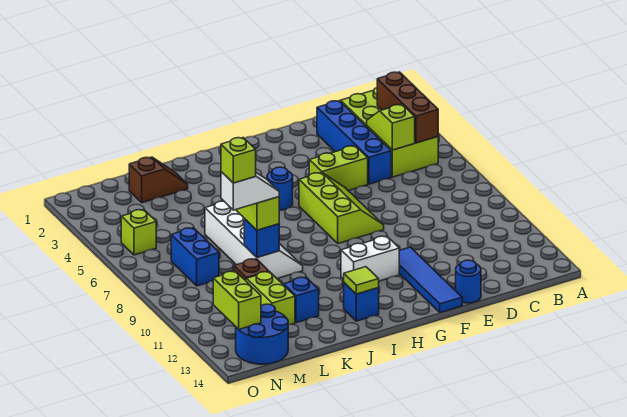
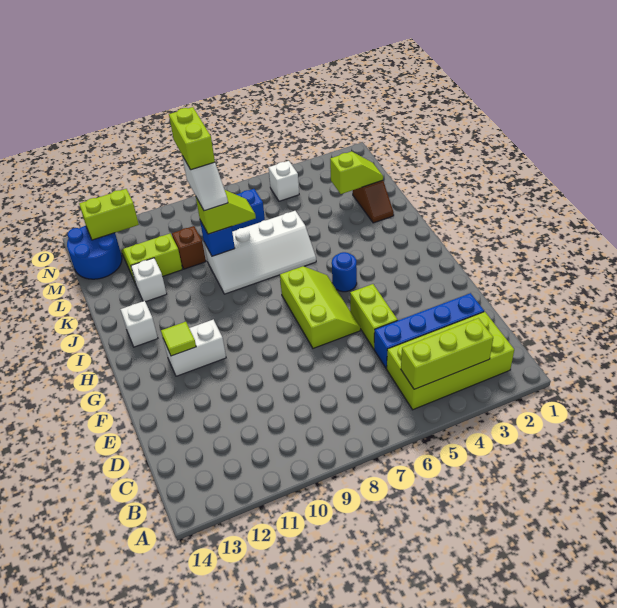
brown brick B3:B5 level 2 -> lime brick B3:B5 level 2
lime slope C4:C5 level 2 top 5 -> lime slope L2:L3 level 2 top 3
blue round brick E14 level 1 -> none
lime slope F6:G8 level 1 top G -> lime slope F6:H7 level 1 top 7
blue tile F11:F14 level 1 -> none
white brick G11:H11 level 1 -> white brick G11:G12 level 1
blue brick I13 level 1 -> white brick I13 level 1
lime tile I13 level 2 -> lime tile G12 level 2
blue brick K12 level 1 -> white brick K12 level 1
lime brick L9 level 5 -> lime brick L9:M9 level 5
lime brick N5 level 1 -> white brick N5 level 1

